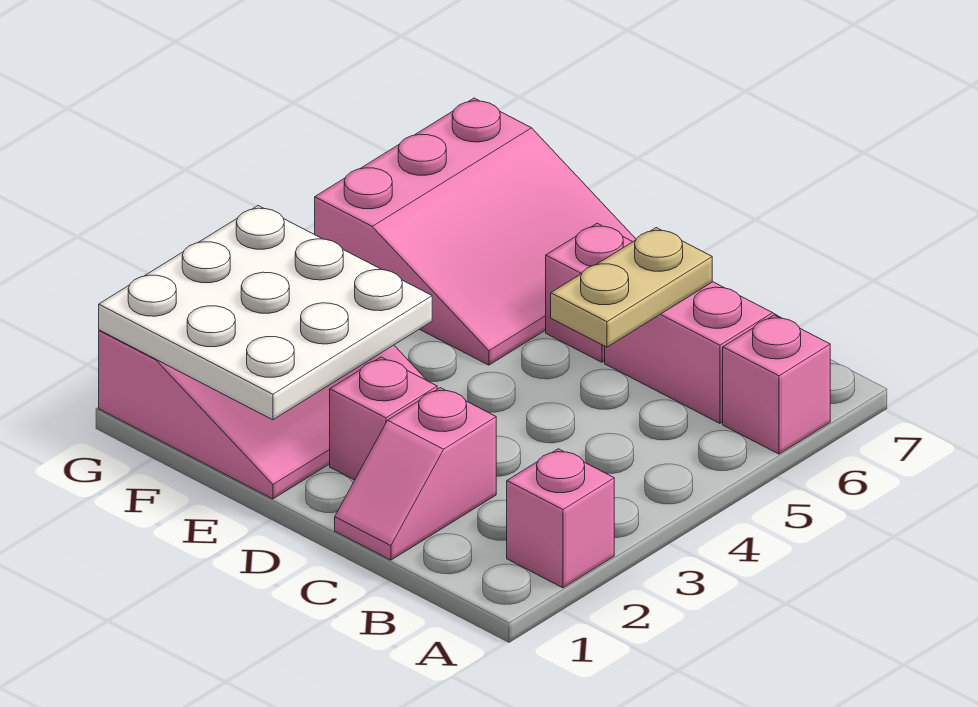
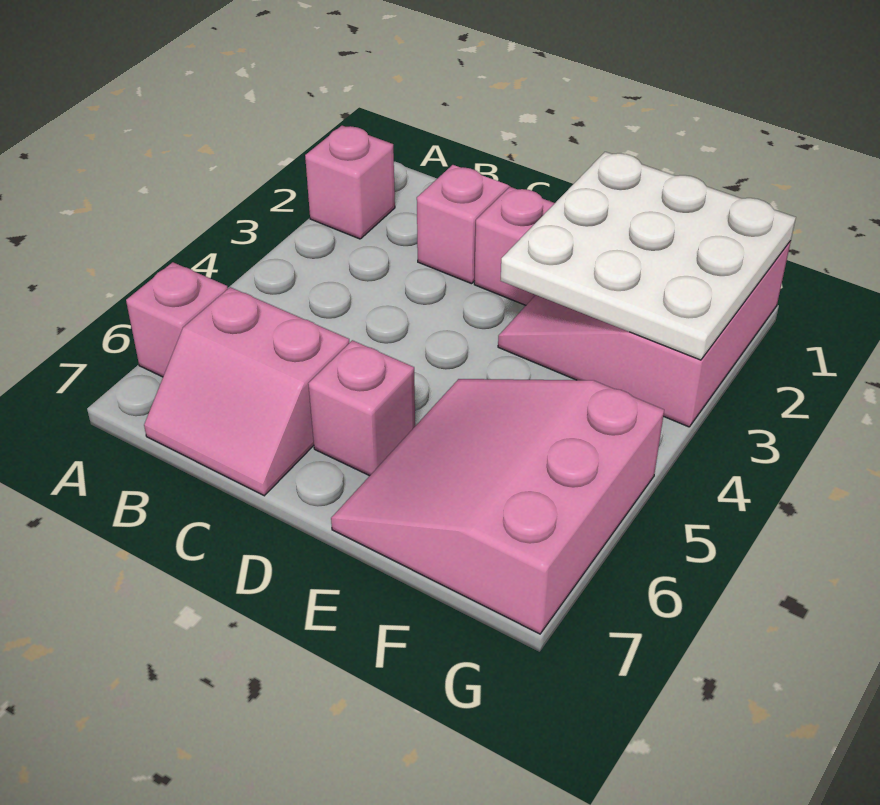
tan plate C5:C6 level 2 -> none

